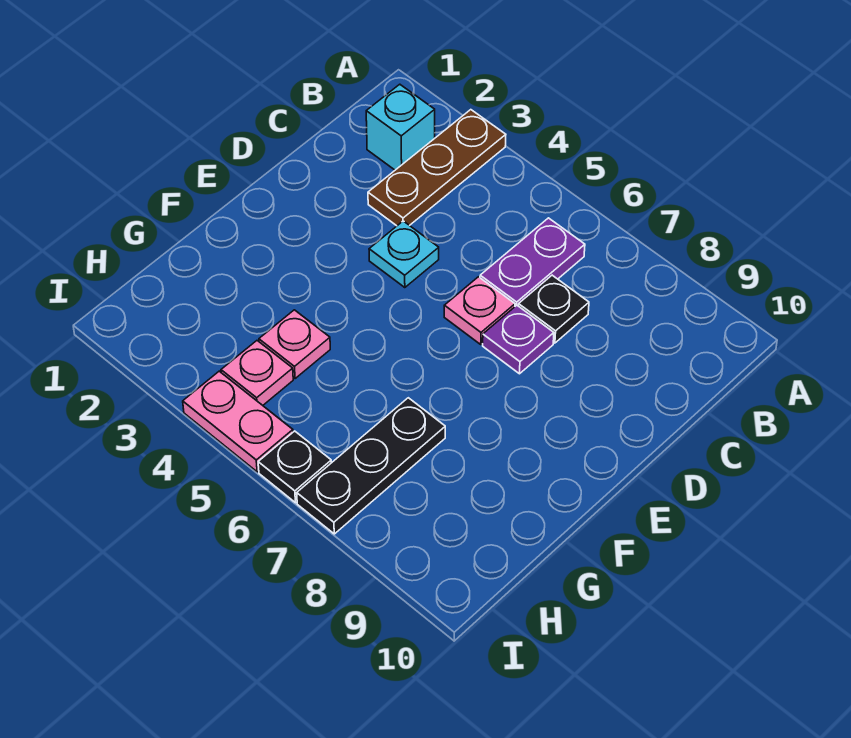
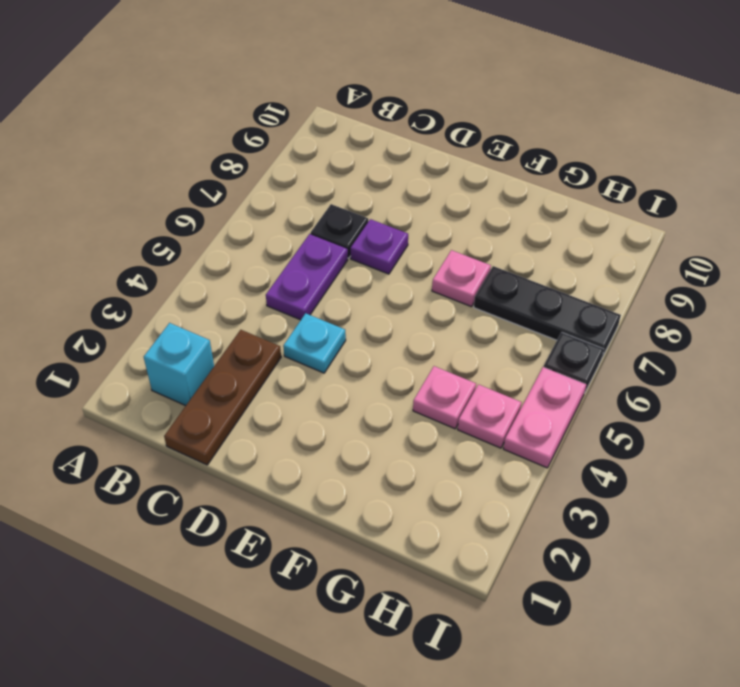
brown plate A3:C3 level 1 -> brown plate C1:C3 level 1
purple plate B6:C6 level 1 -> purple plate C5:C6 level 1
pink plate D6 level 1 -> pink plate F7 level 1

